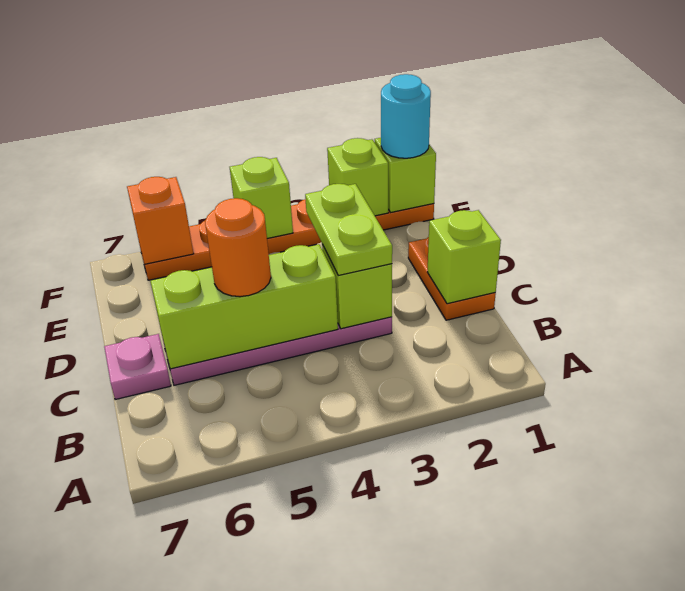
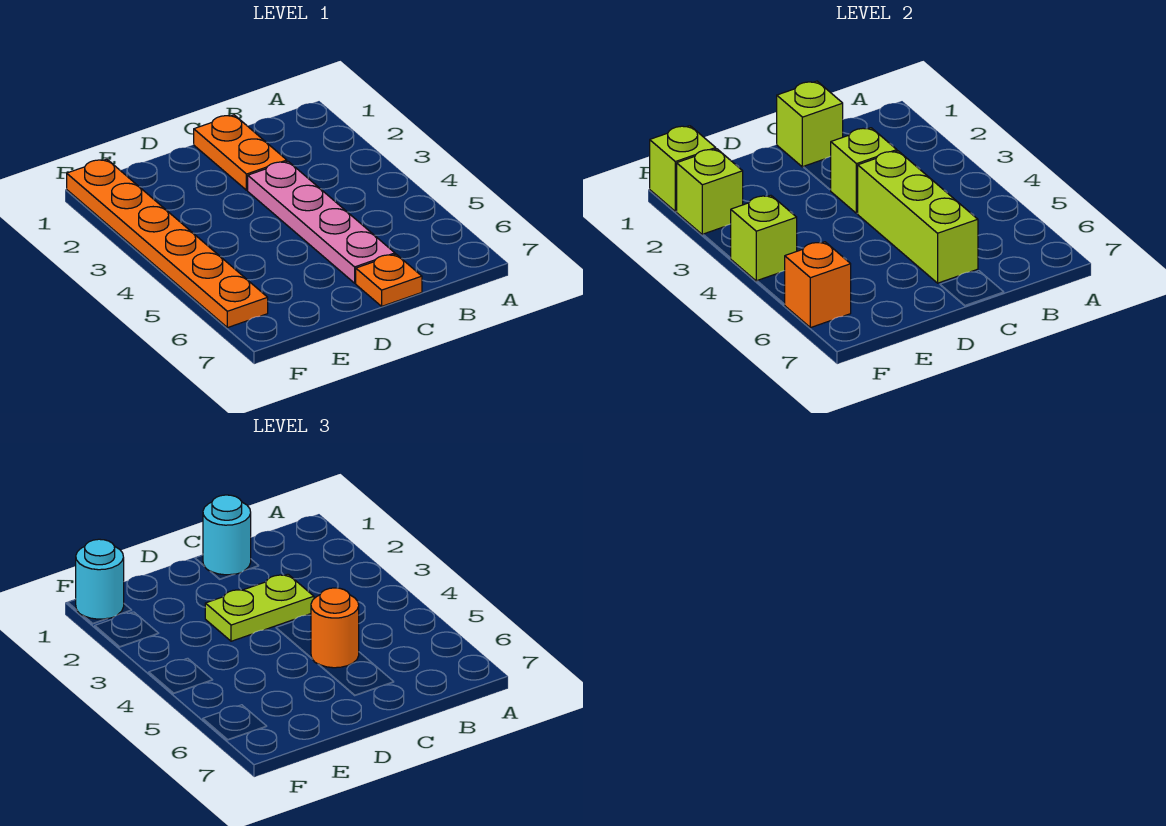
orange plate C1:D1 level 1 -> orange plate C1:C2 level 1
none -> cyan round brick C1 level 3
pink plate C7 level 1 -> orange plate C7 level 1

